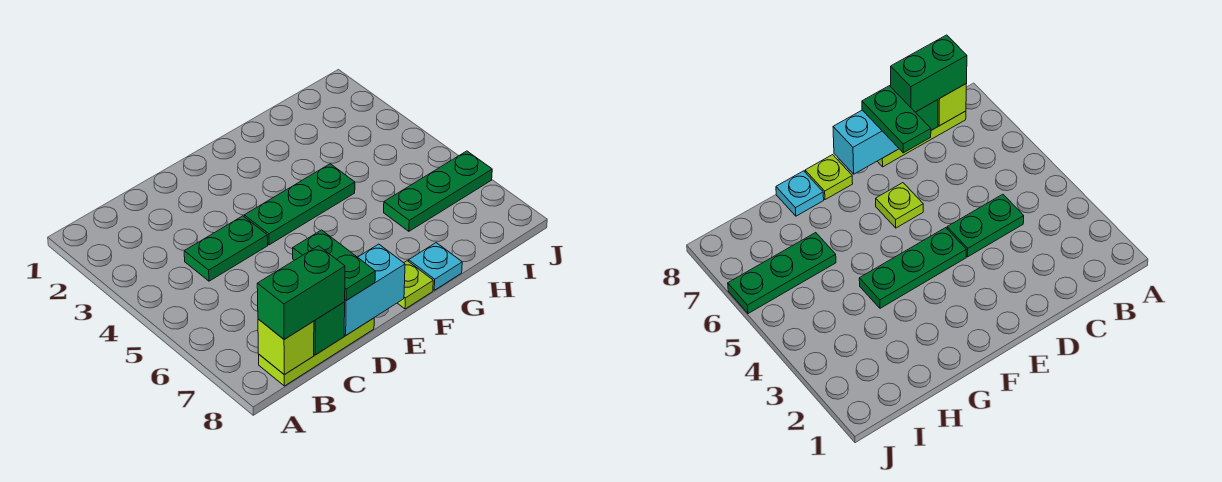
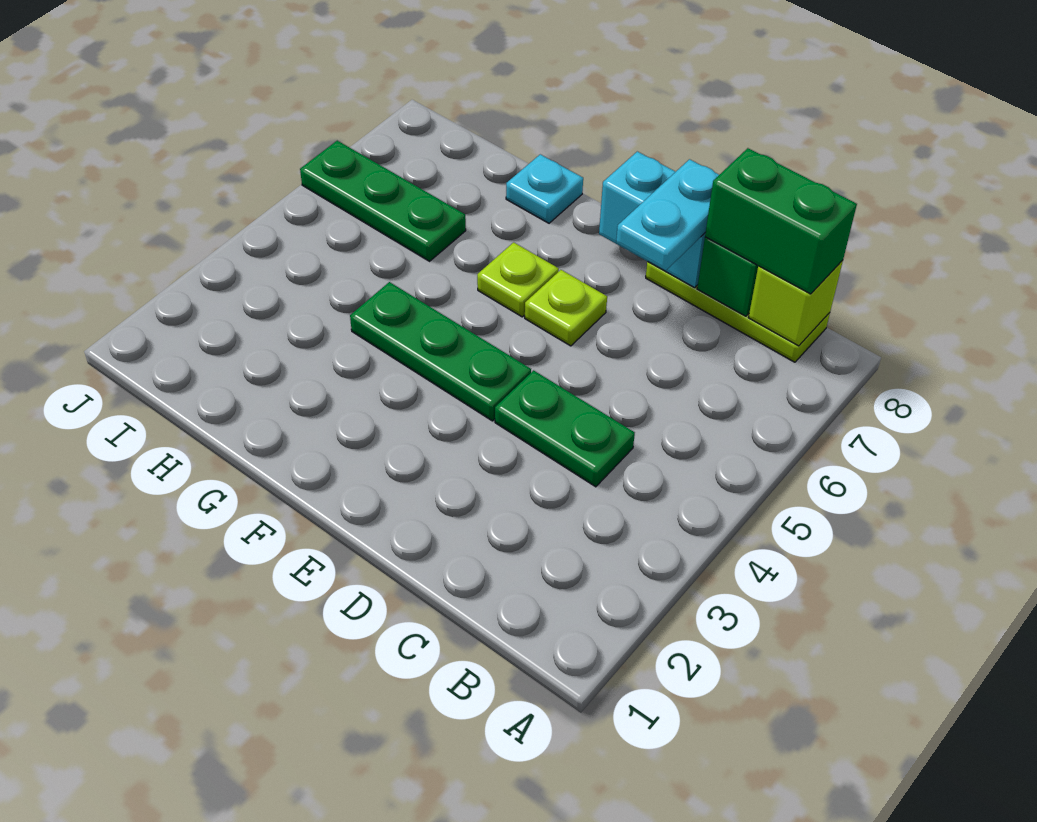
green plate D7:D8 level 3 -> cyan plate D7:D8 level 3
lime plate F8 level 1 -> lime plate F6 level 1

